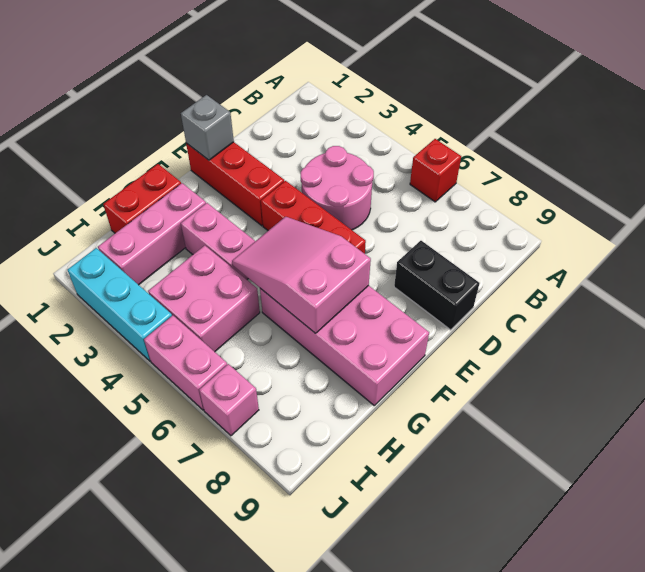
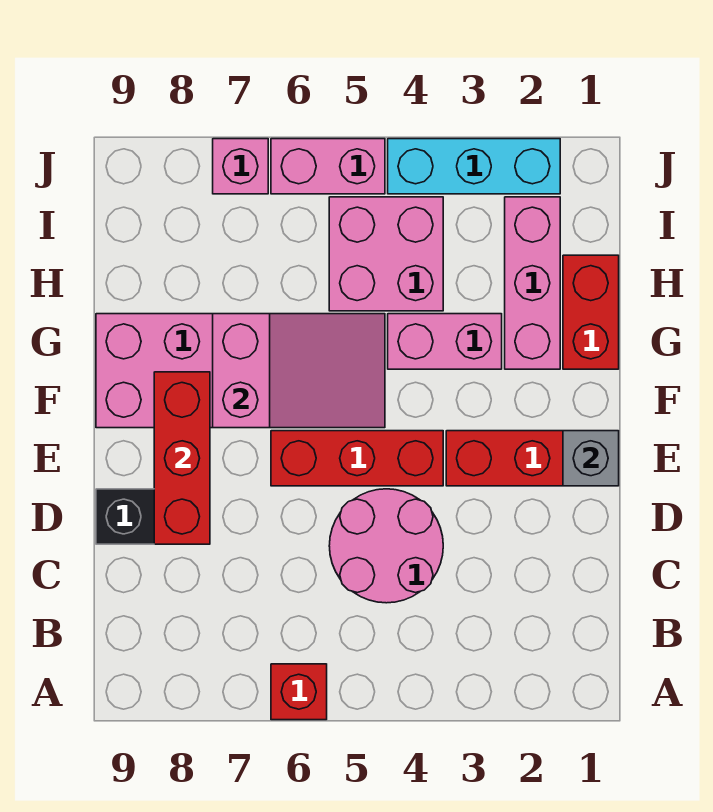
none -> red brick D8:F8 level 2

